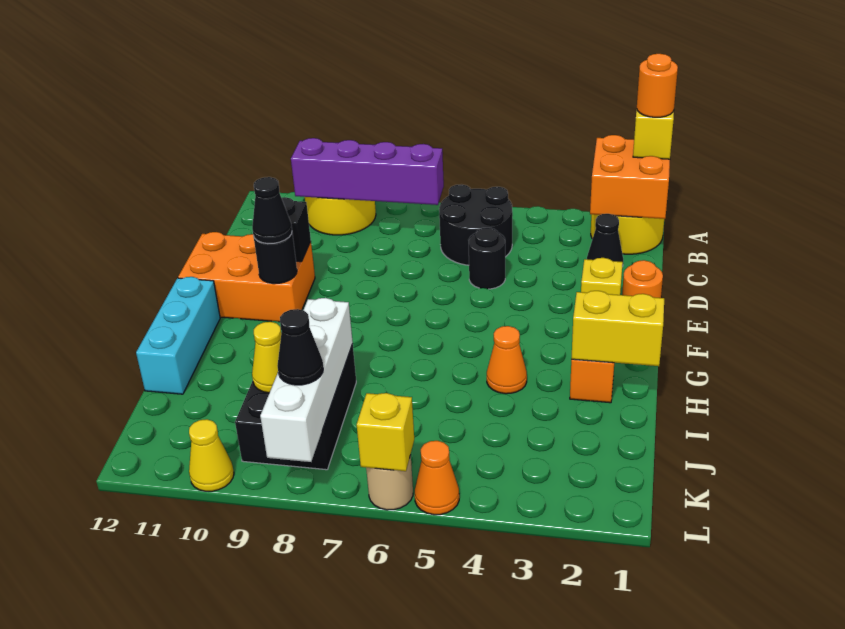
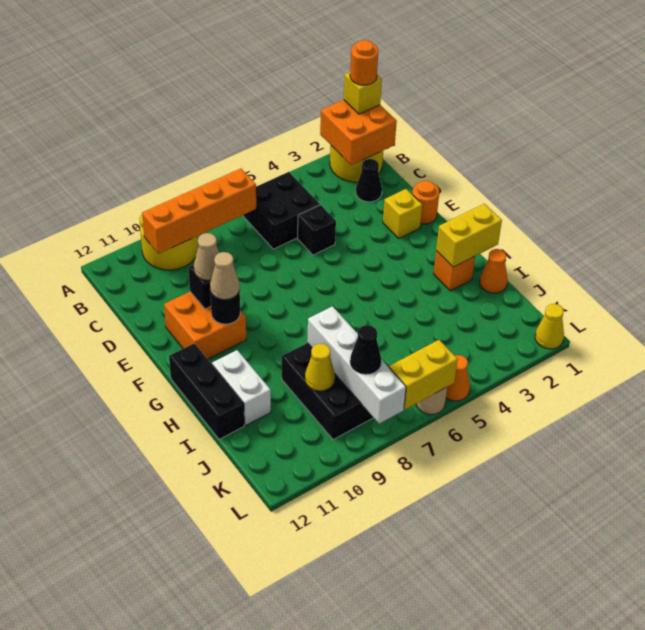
black round brick B5:C6 level 1 -> black brick B5:C6 level 1
purple brick B7:B10 level 2 -> orange brick B7:B10 level 2
black round brick D5 level 1 -> black brick D5 level 1
orange brick E10:F12 level 1 -> orange brick E10:F11 level 1
none -> tan cone E10 level 3
black cone F10 level 3 -> tan cone F10 level 3
cyan brick G12:I12 level 1 -> black brick G12:I12 level 1
orange cone H4 level 1 -> orange cone I1 level 1
none -> white brick H11:I11 level 1
yellow brick L6 level 2 -> yellow brick L6:L7 level 2
yellow cone L10 level 1 -> yellow cone L1 level 1

